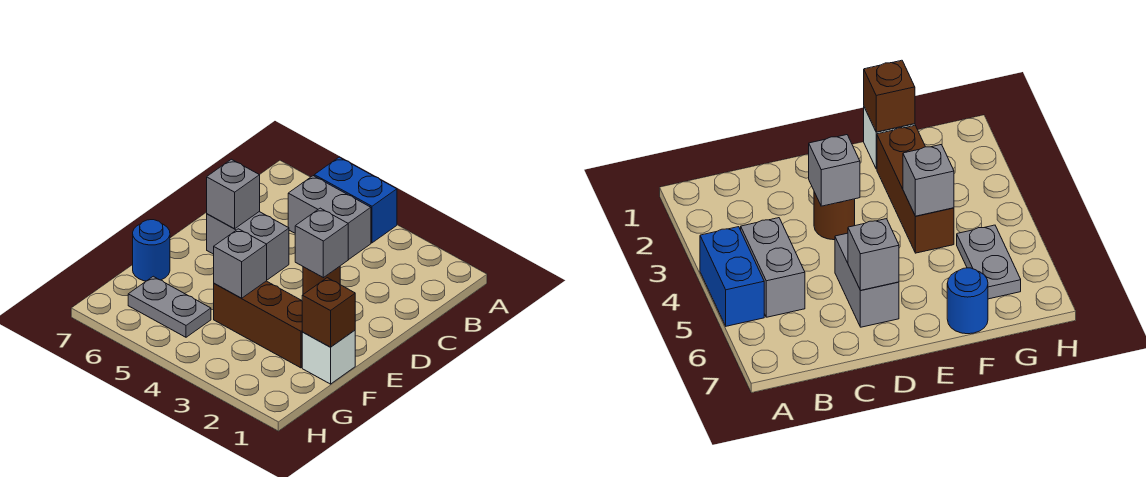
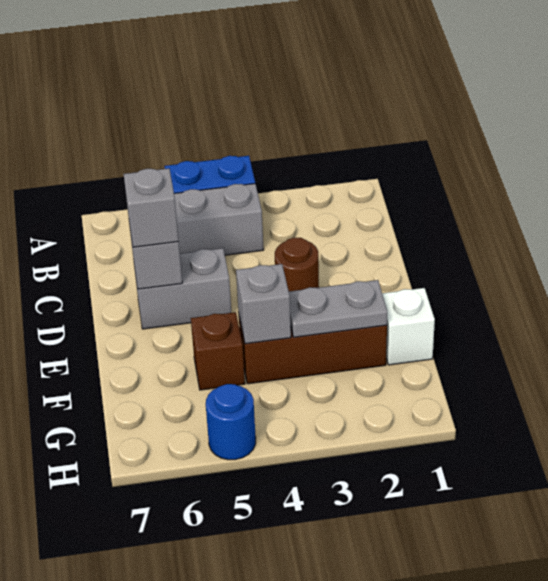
grey brick D3 level 2 -> grey brick D6 level 3
brown brick F1 level 2 -> brown brick F5 level 1
blue round brick F7 level 1 -> blue round brick H5 level 1
grey plate G5:G6 level 1 -> grey plate F2:F3 level 2

